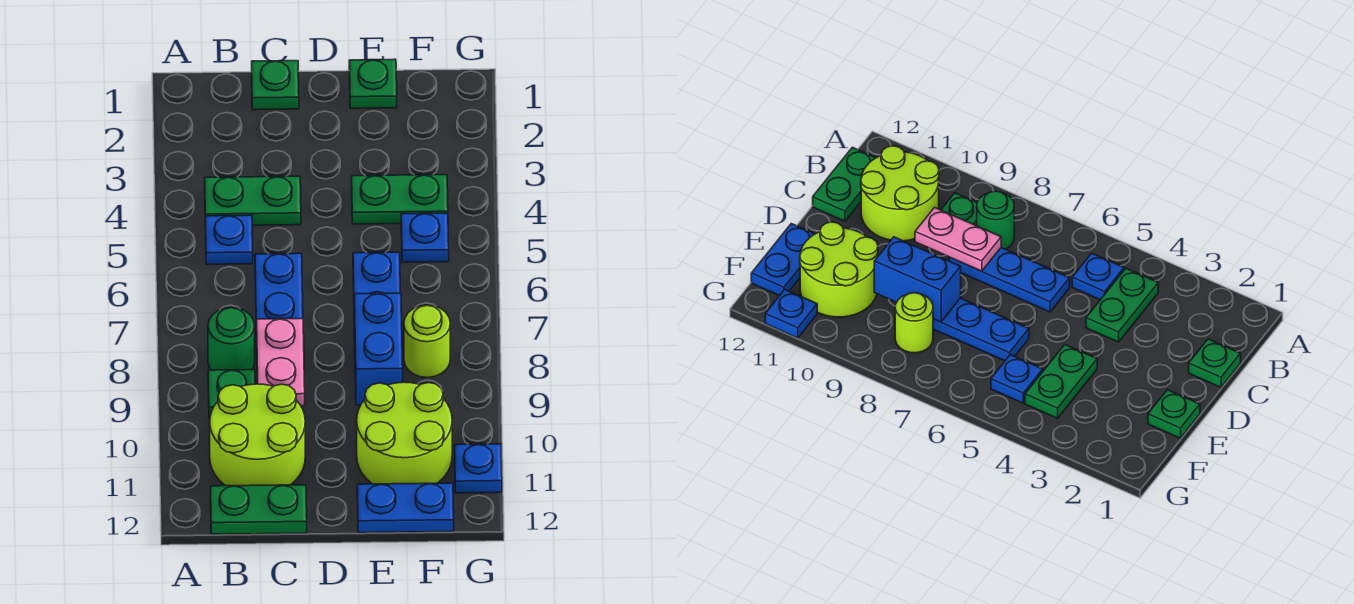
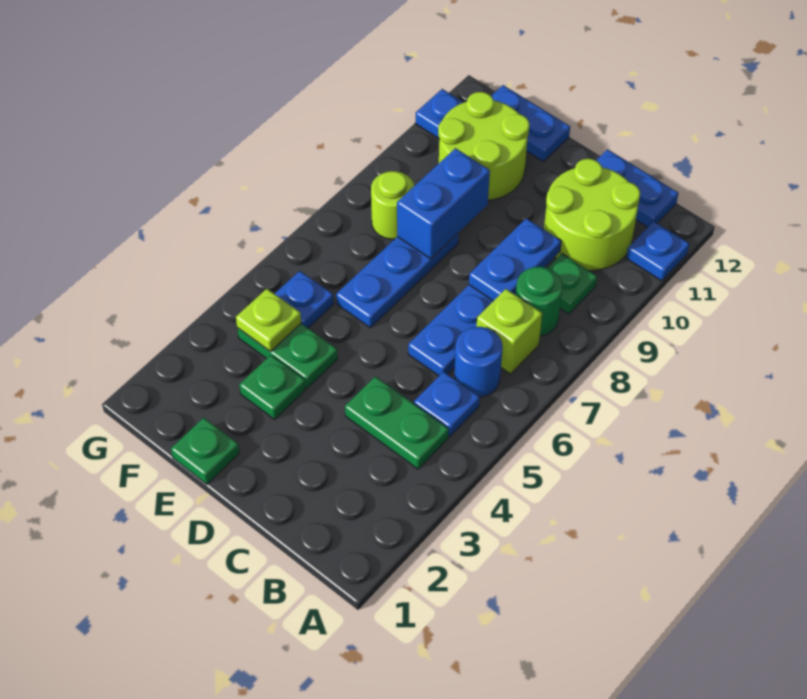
none -> blue plate A11 level 1
none -> blue round brick B6 level 1
none -> lime brick B7 level 1
green plate B12:C12 level 1 -> blue plate B12:C12 level 1
green plate C1 level 1 -> green plate E3 level 1
pink plate C8:C9 level 2 -> blue plate C8:C9 level 2
none -> lime plate F4 level 2

